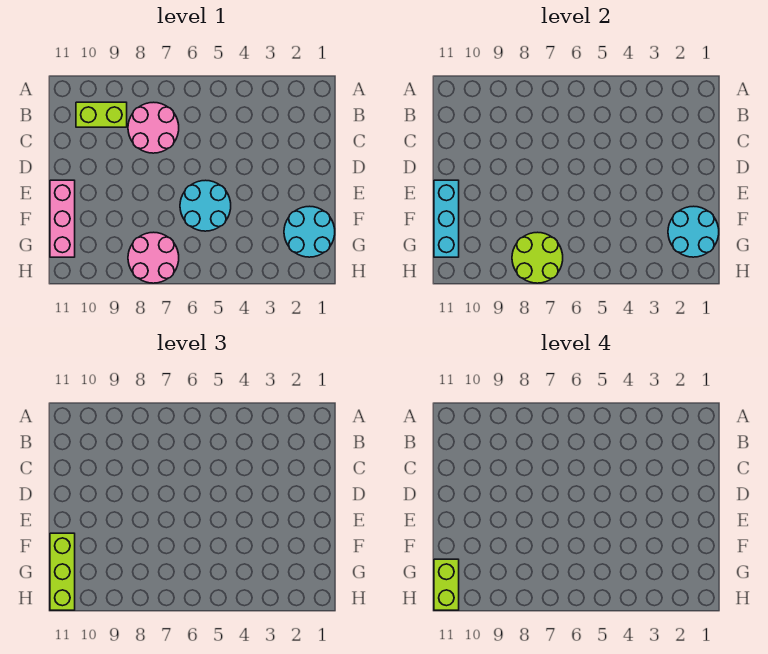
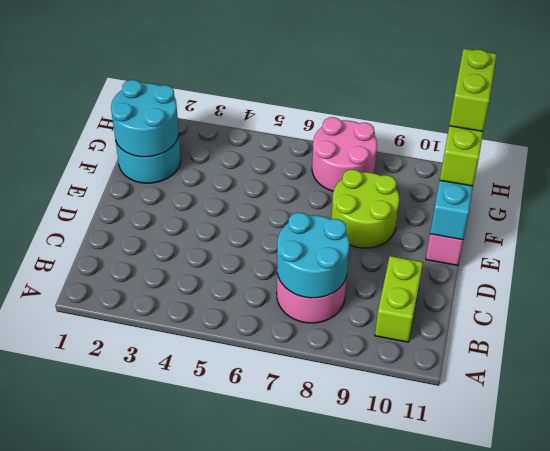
lime brick B9:B10 level 1 -> lime brick B10:C10 level 1
cyan round brick E5:F6 level 1 -> cyan round brick B7:C8 level 2
lime round brick G7:H8 level 2 -> lime round brick E8:F9 level 1

